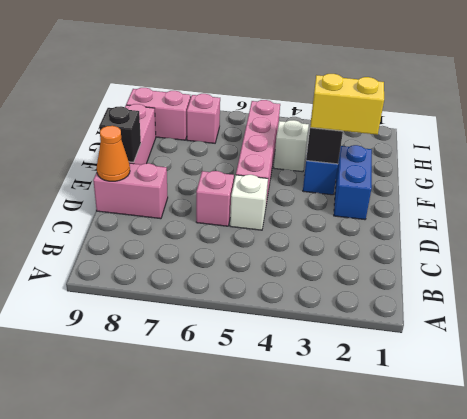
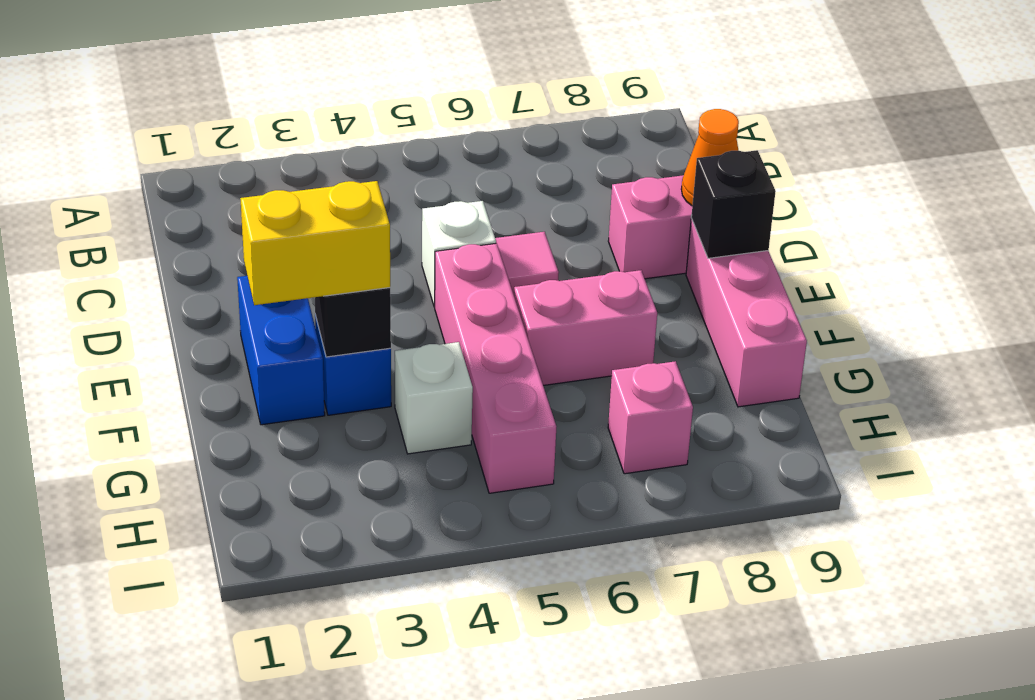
pink brick D6 level 1 -> pink tile D6 level 1
pink brick H8:H9 level 1 -> pink brick F6:F7 level 1

